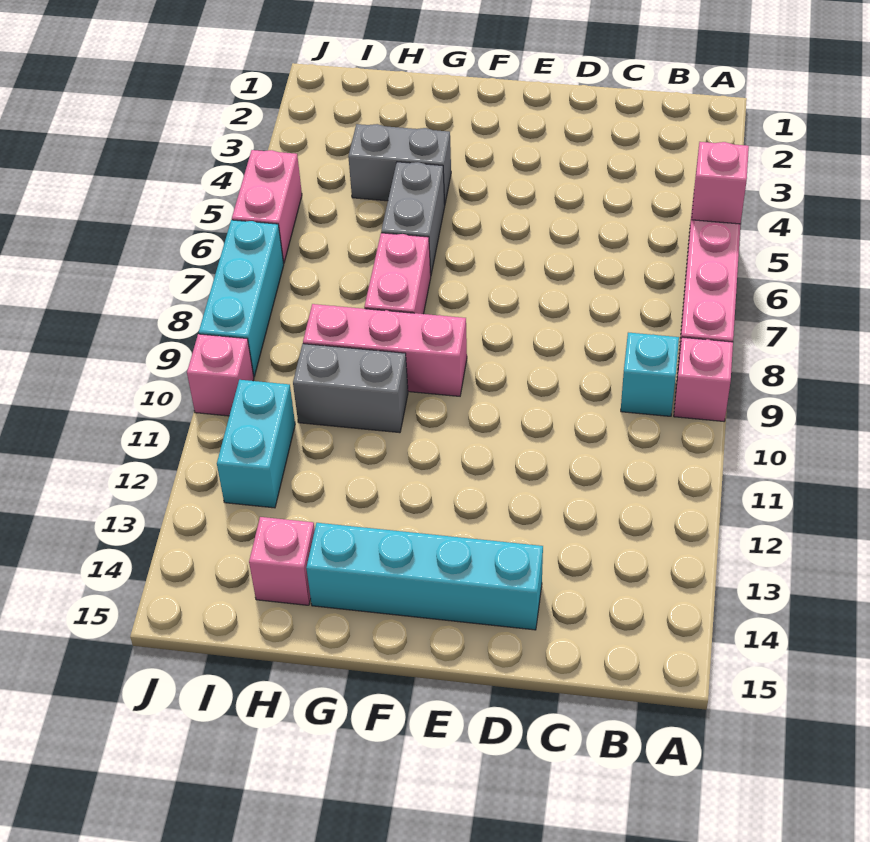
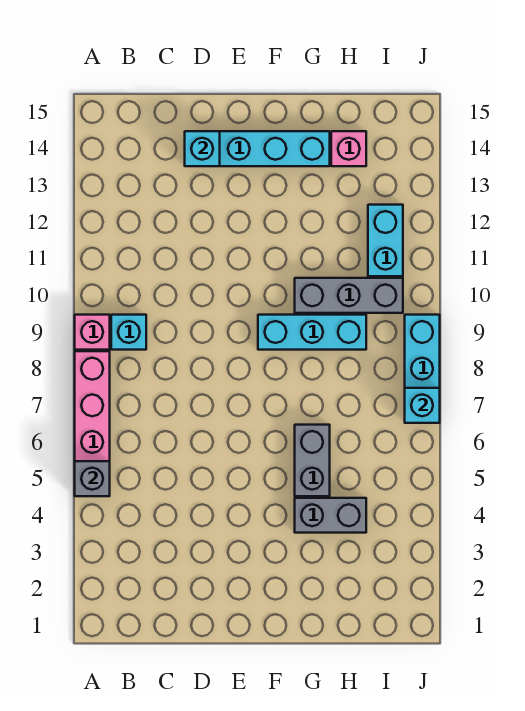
pink brick A5 level 2 -> grey brick A5 level 2
none -> cyan brick D14 level 2
pink brick F9:H9 level 1 -> cyan brick F9:H9 level 1
pink brick G7:G8 level 1 -> none
grey brick G10:H10 level 1 -> grey brick G10:I10 level 1
pink brick J5:J6 level 1 -> none
none -> cyan brick J7 level 2
pink brick J10 level 1 -> none

